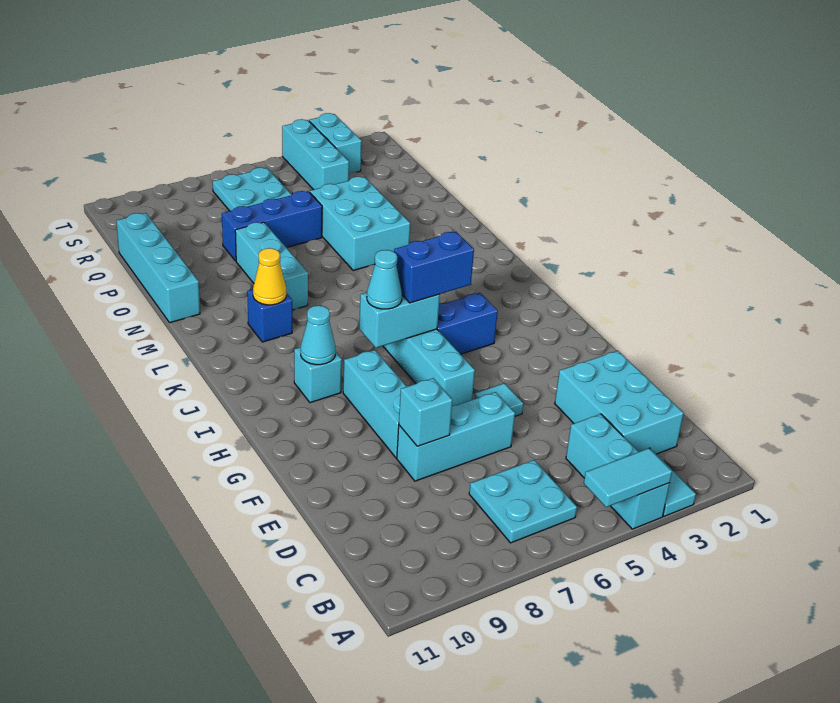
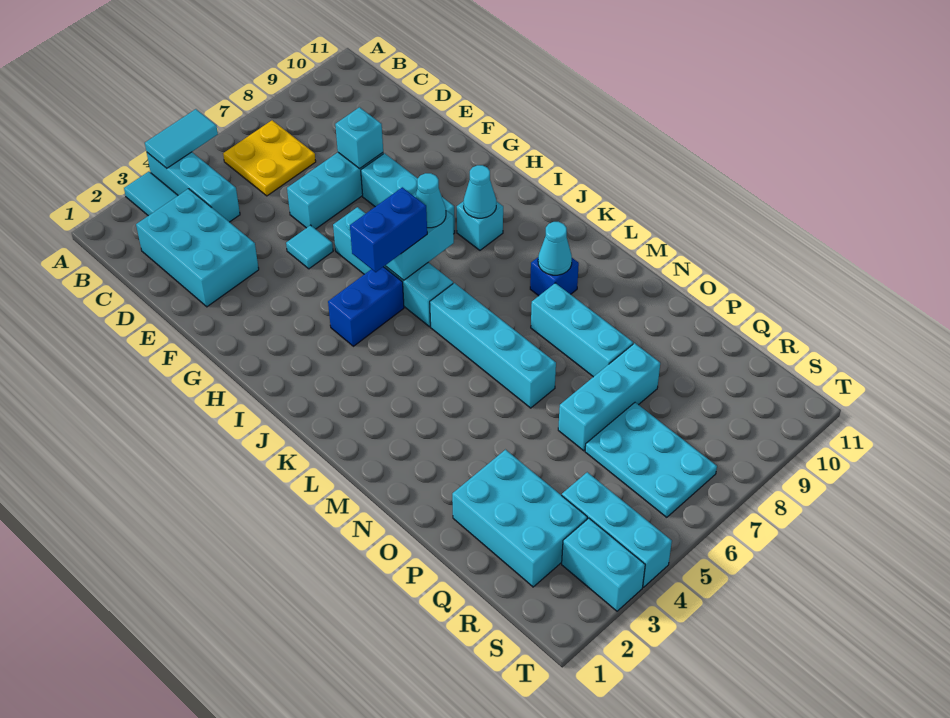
cyan plate B6:C7 level 1 -> yellow plate B6:C7 level 1
yellow cone L9 level 2 -> cyan cone L9 level 2
cyan brick N4:P5 level 1 -> cyan brick P2:R3 level 1
cyan brick N11:Q11 level 1 -> cyan brick K6:N6 level 1
blue brick P6:P8 level 1 -> cyan brick P6:P8 level 1

